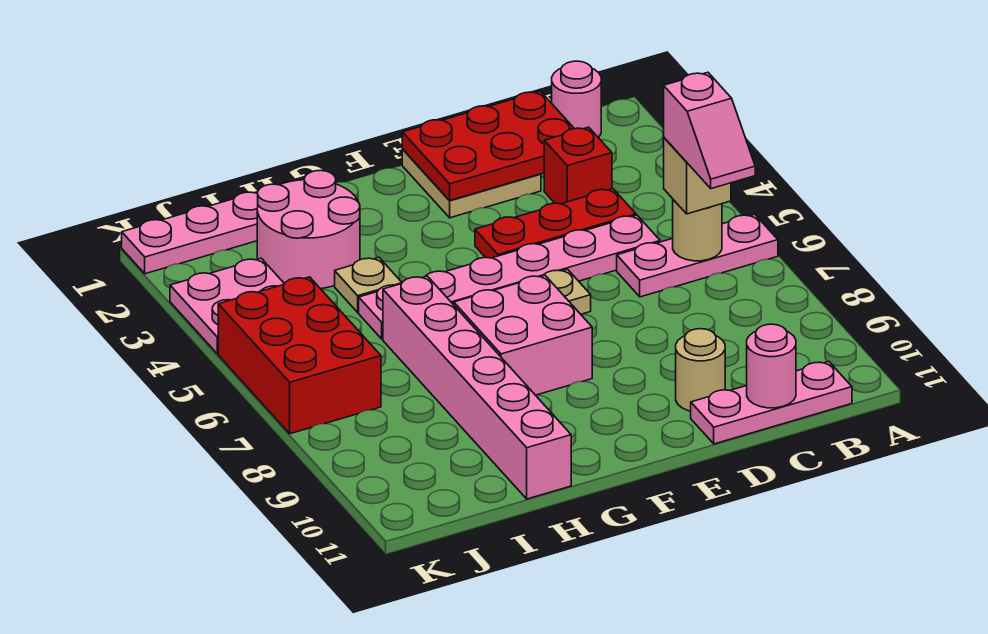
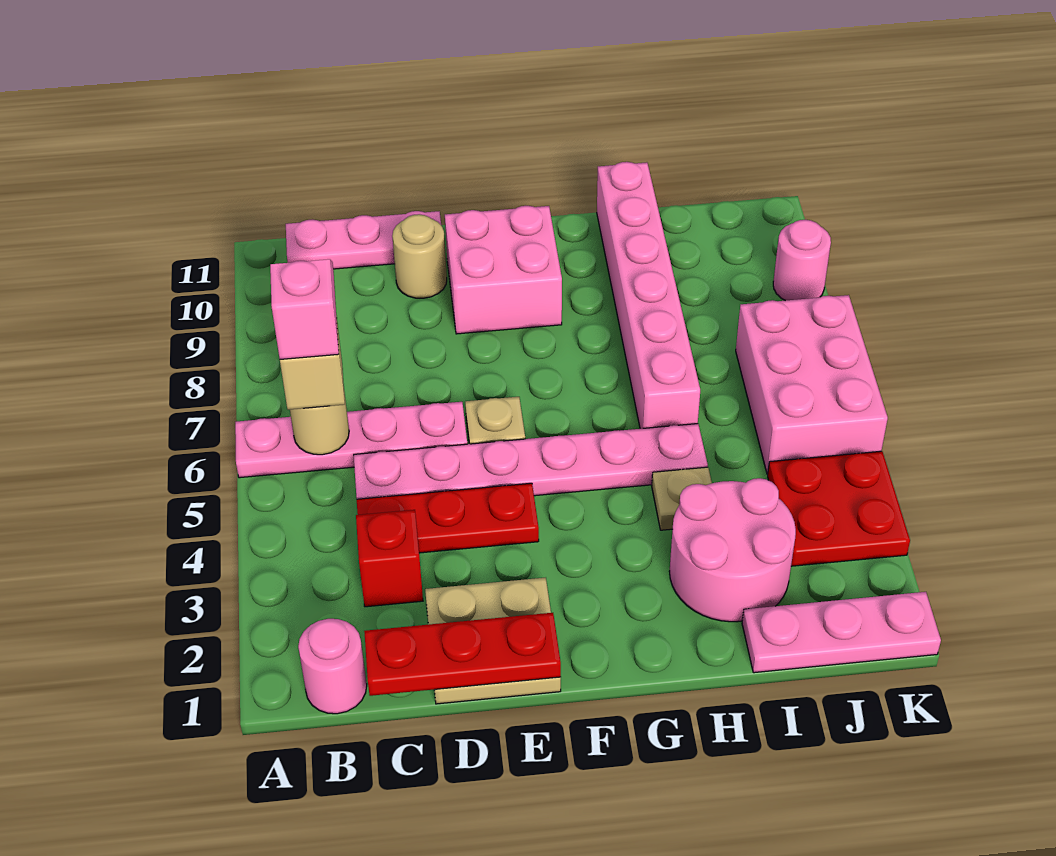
pink plate A6:C6 level 1 -> pink plate A6:D6 level 1
red plate C1:E2 level 2 -> red plate C1:E1 level 2
pink round brick C11 level 2 -> pink round brick K9 level 1
pink brick F7:G8 level 1 -> pink brick E9:F10 level 1
pink plate J3:K4 level 1 -> red plate J3:K4 level 1
red brick J5:K7 level 1 -> pink brick J5:K7 level 1

